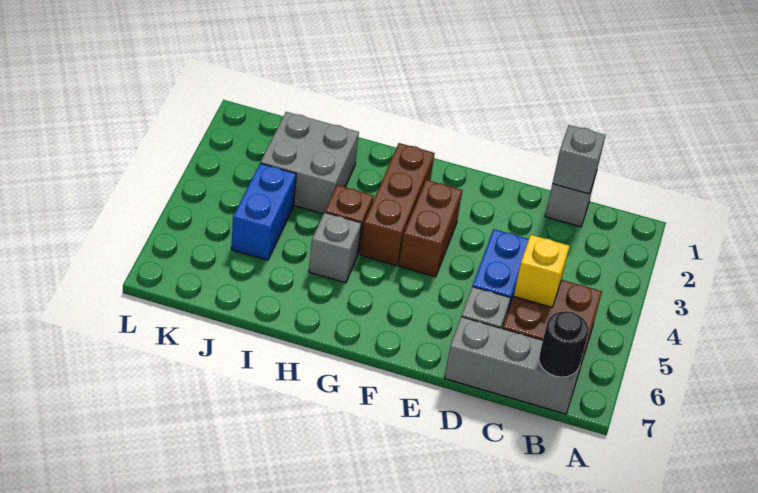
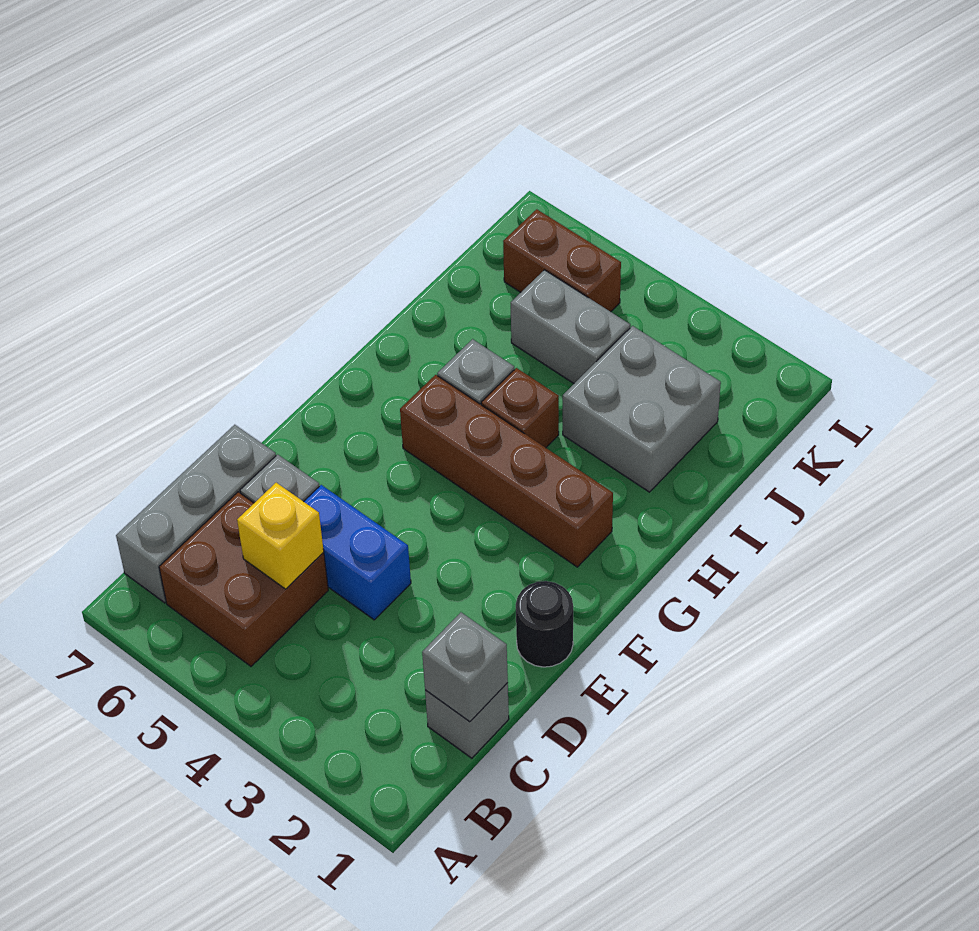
black round brick B7 level 2 -> black round brick E1 level 1
brown brick F3:F4 level 1 -> brown brick K5:K6 level 1
brown brick G2:G4 level 1 -> brown brick G2:G5 level 1
blue brick J4:J5 level 1 -> grey brick J4:J5 level 1

